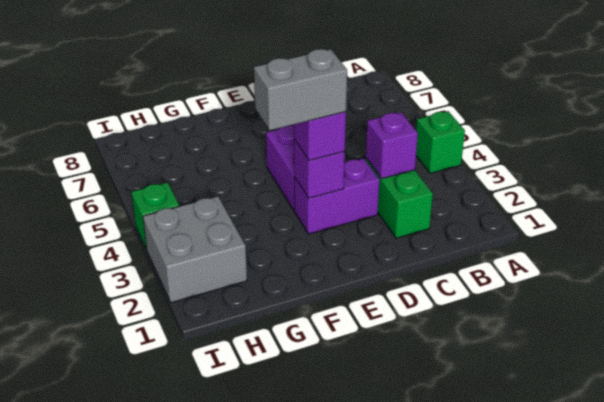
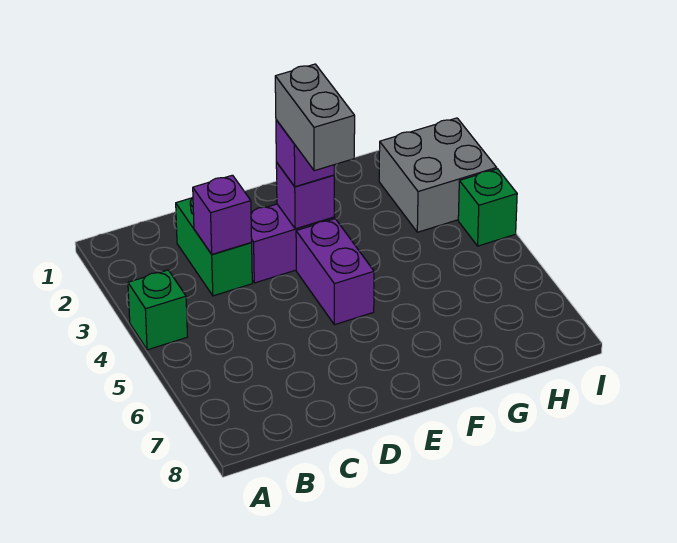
grey brick E3:F3 level 4 -> grey brick E3:E4 level 4

